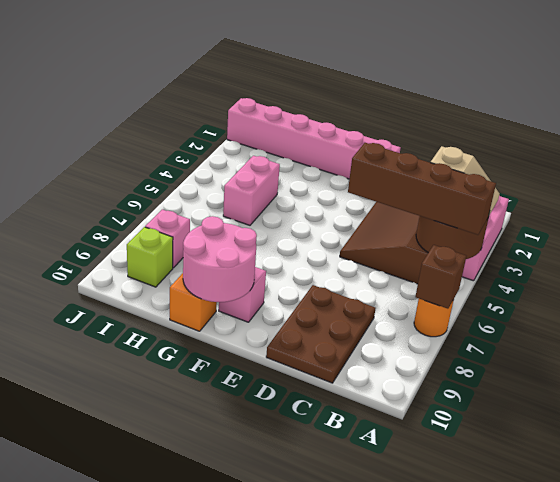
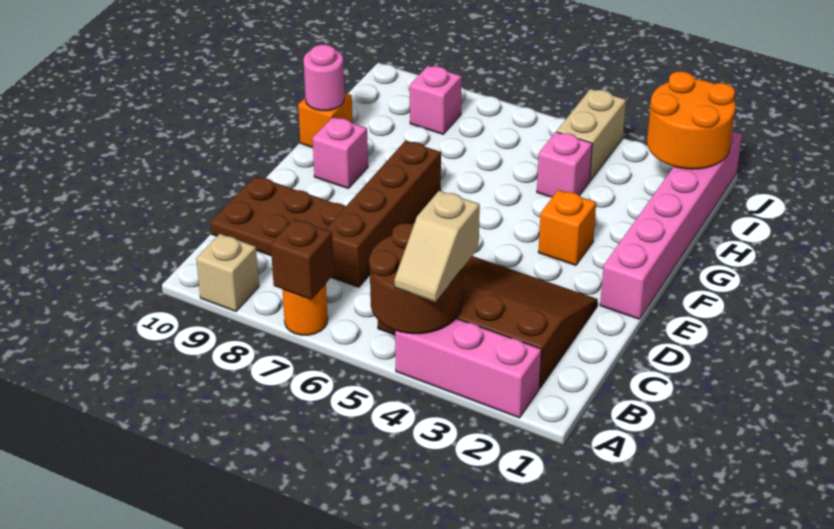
brown brick A5:D5 level 3 -> brown brick C7:F7 level 1
none -> tan brick A9 level 1
none -> orange brick F3 level 1
pink round brick F9:G10 level 2 -> pink round brick G10 level 2
pink brick H4:H5 level 1 -> pink brick H4 level 1
none -> orange round brick I1:J2 level 2
none -> tan brick I4:J4 level 1
lime brick I9 level 1 -> none

